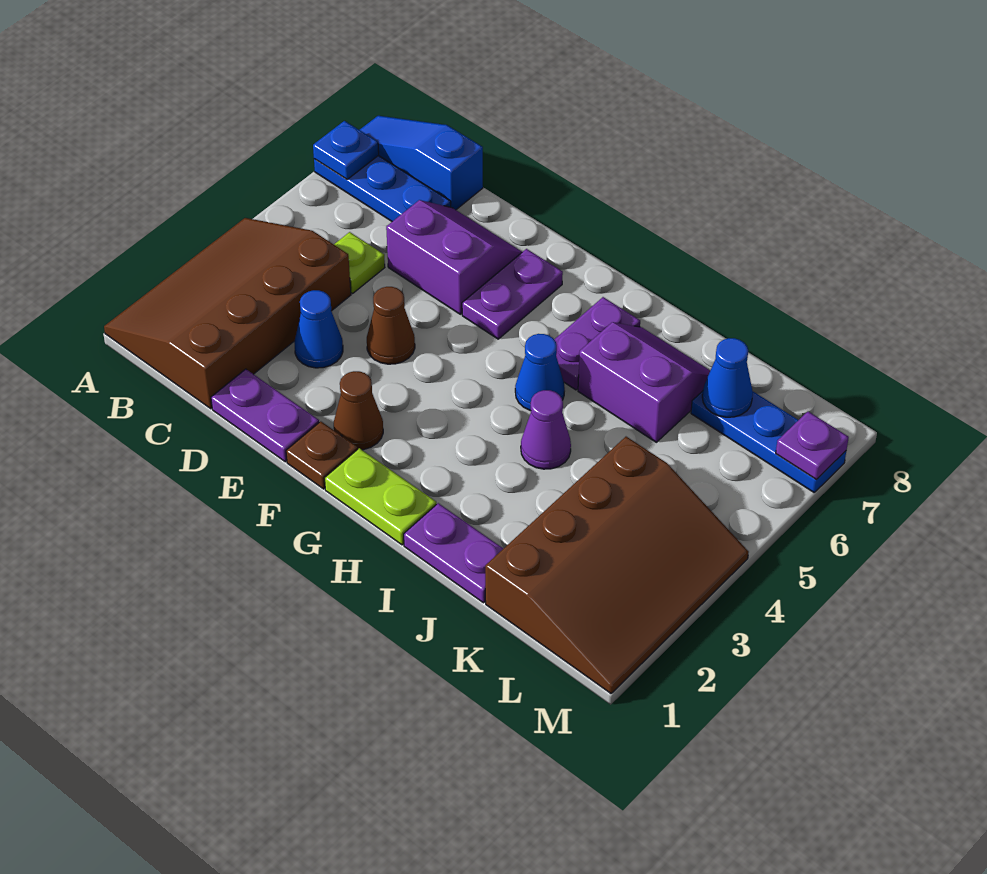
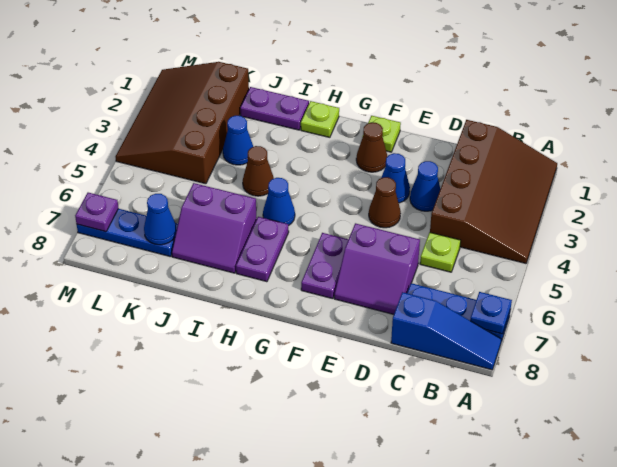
purple plate D1:E1 level 1 -> none
none -> blue cone E3 level 1
brown plate F1 level 1 -> lime plate F1 level 1
lime plate G1:H1 level 1 -> lime plate H1 level 1
purple cone I4 level 1 -> brown cone I4 level 1
none -> blue cone J3 level 1

